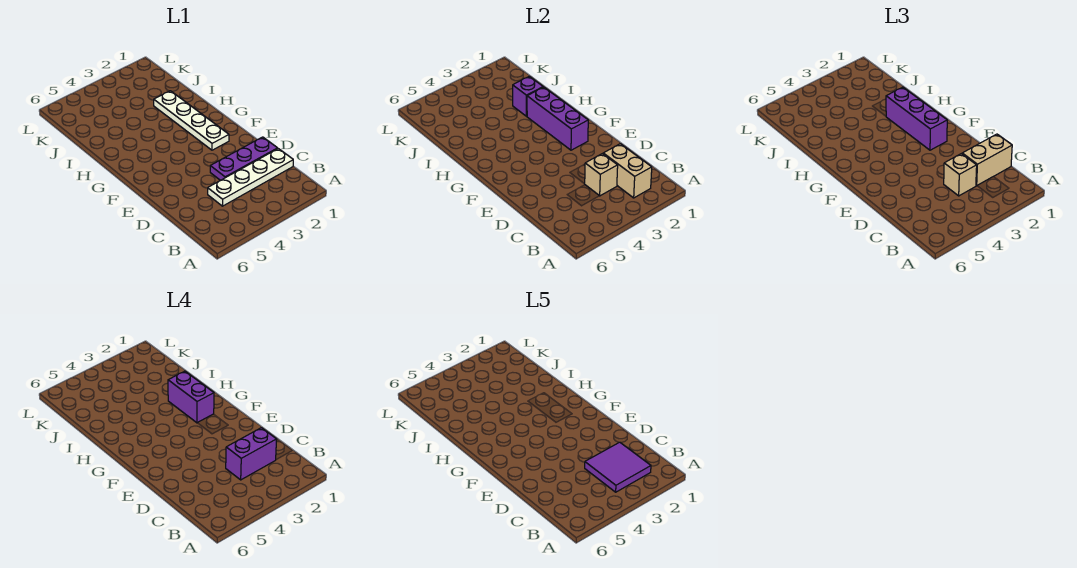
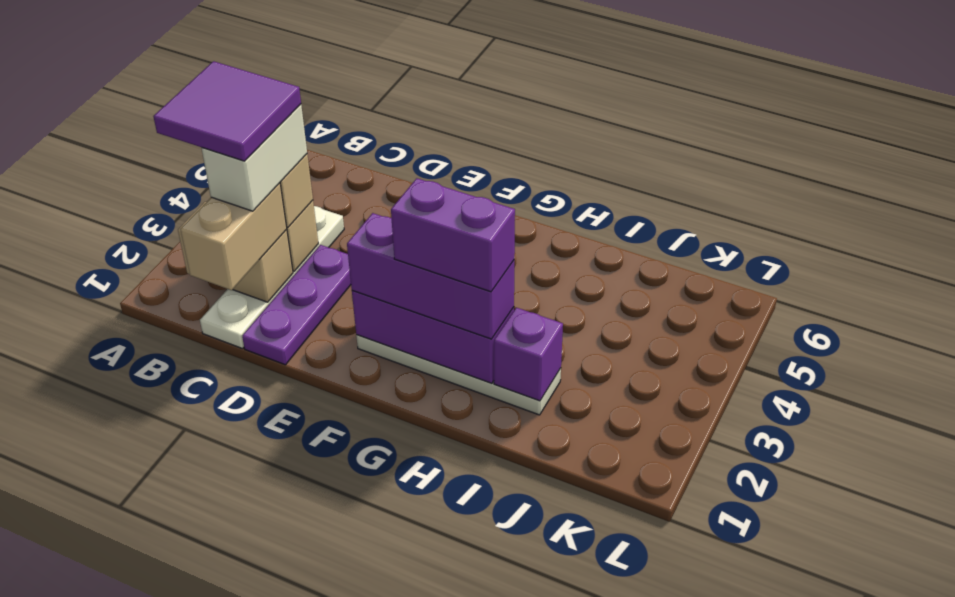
purple brick C2:C3 level 4 -> white brick C2:C3 level 4

